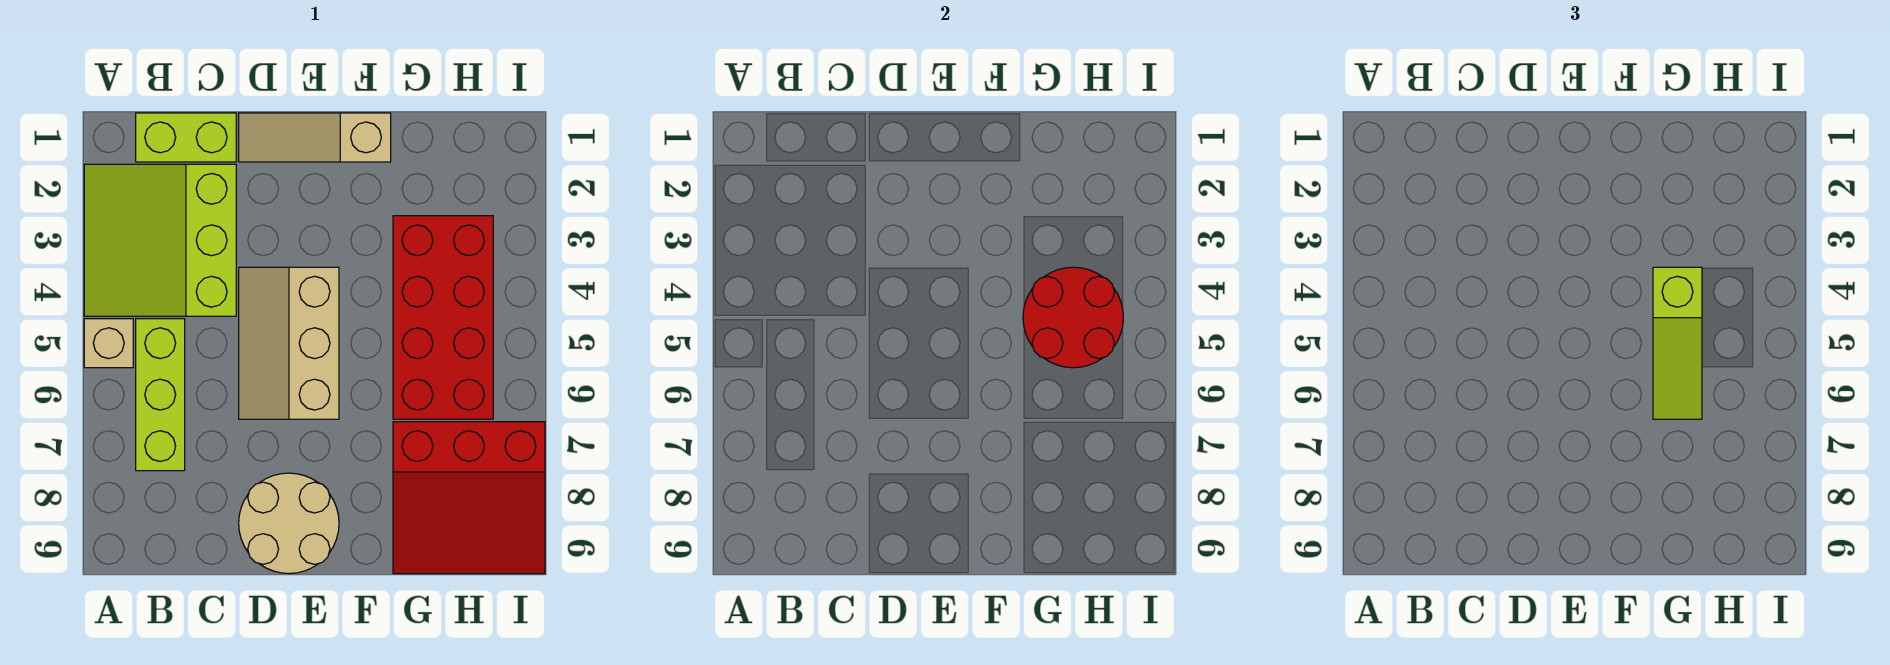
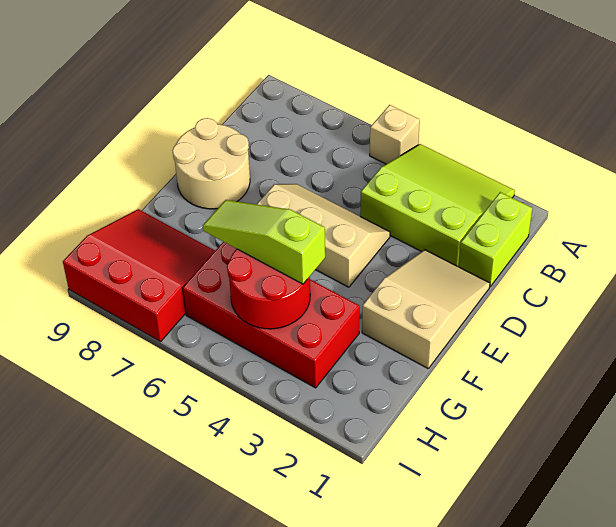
lime brick B5:B7 level 1 -> none
tan slope D1:F1 level 1 top F -> tan slope D1:F2 level 1 top F
red slope G7:I9 level 1 top 7 -> red slope G7:I9 level 1 top I

